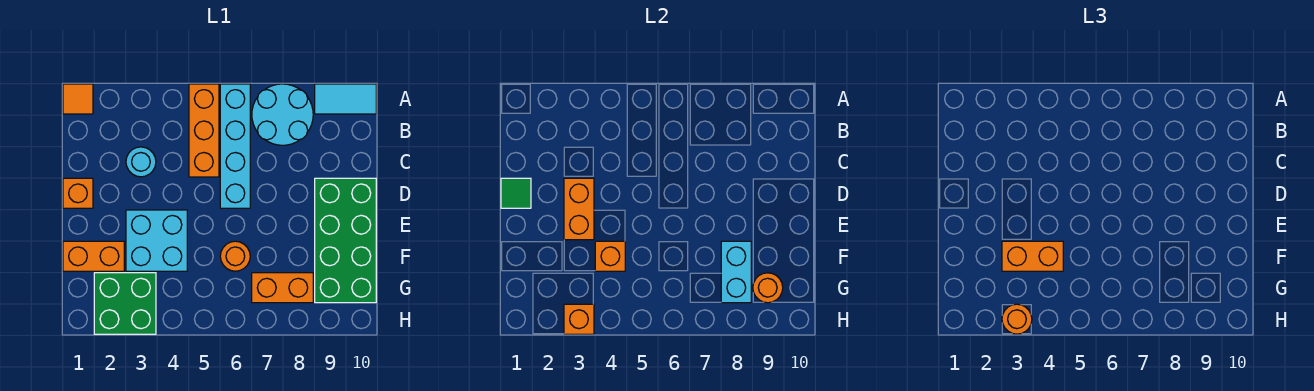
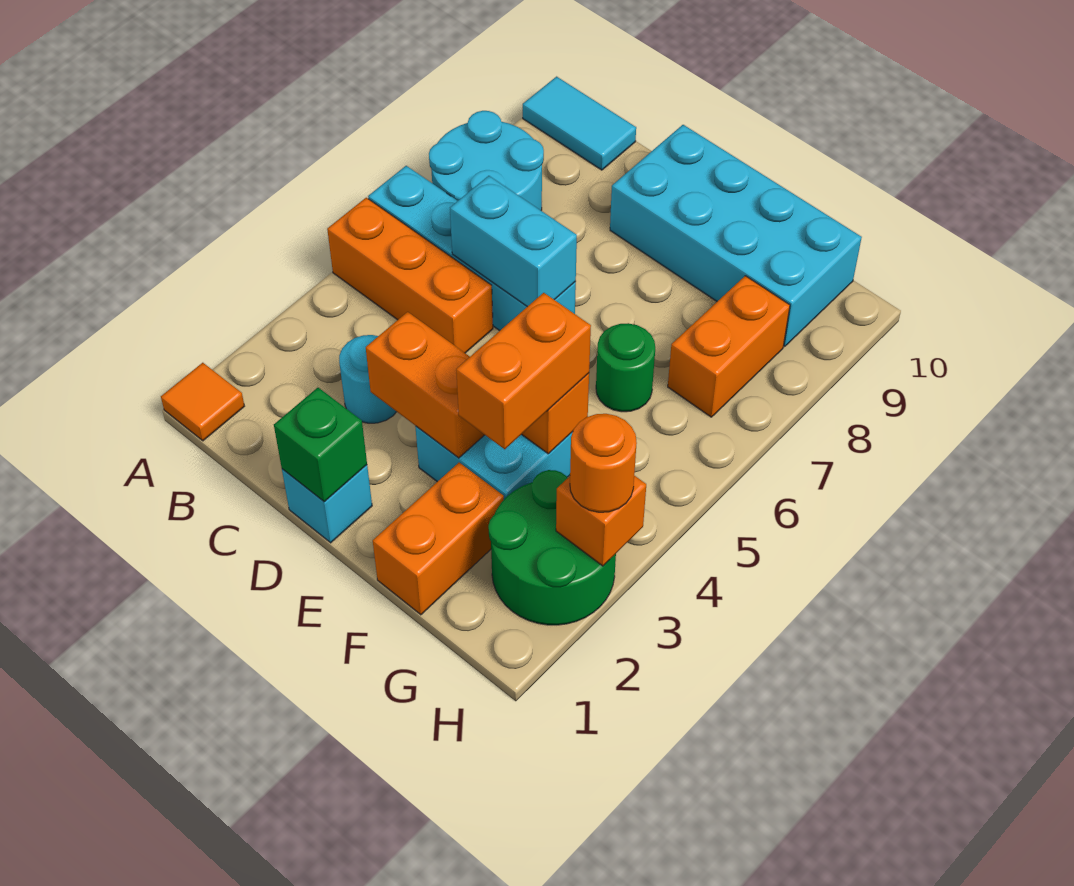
cyan tile A9:A10 level 1 -> cyan tile A10:B10 level 1
orange brick D1 level 1 -> cyan brick D1 level 1
green tile D1 level 2 -> green brick D1 level 2
green brick D9:G10 level 1 -> cyan brick D9:G10 level 1
orange round brick F6 level 1 -> green round brick F6 level 1
cyan brick F8:G8 level 2 -> cyan brick C6:D6 level 2
green brick G2:H3 level 1 -> green round brick G2:H3 level 1
orange round brick G9 level 2 -> none

